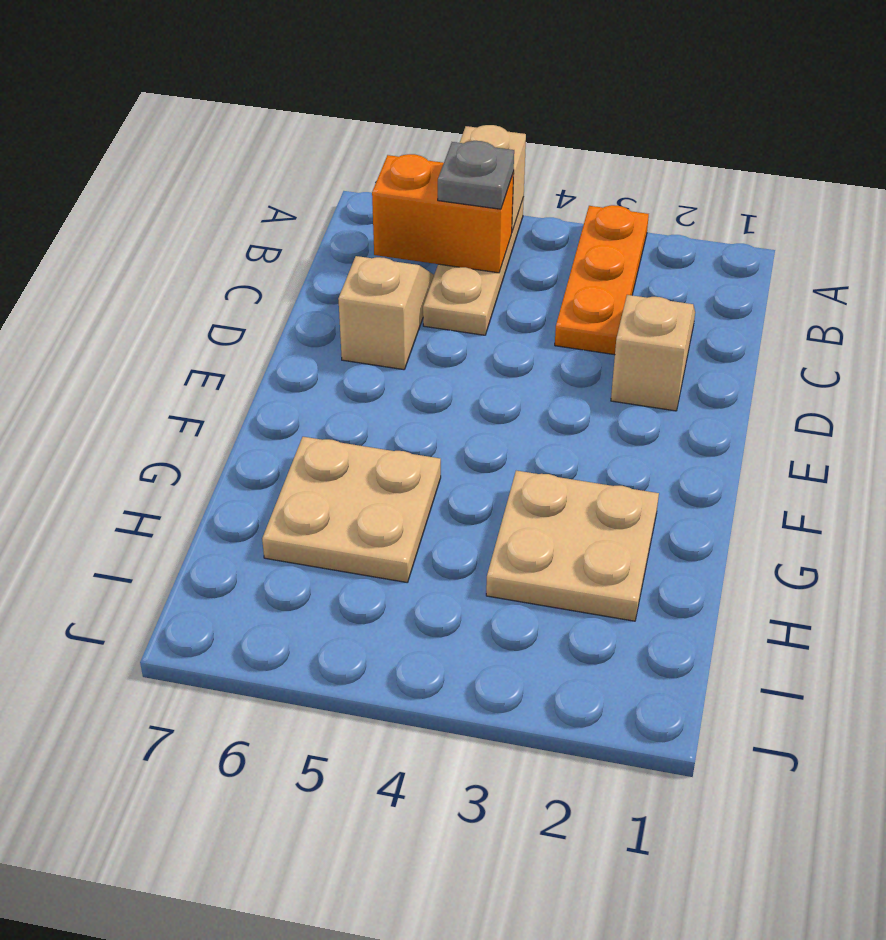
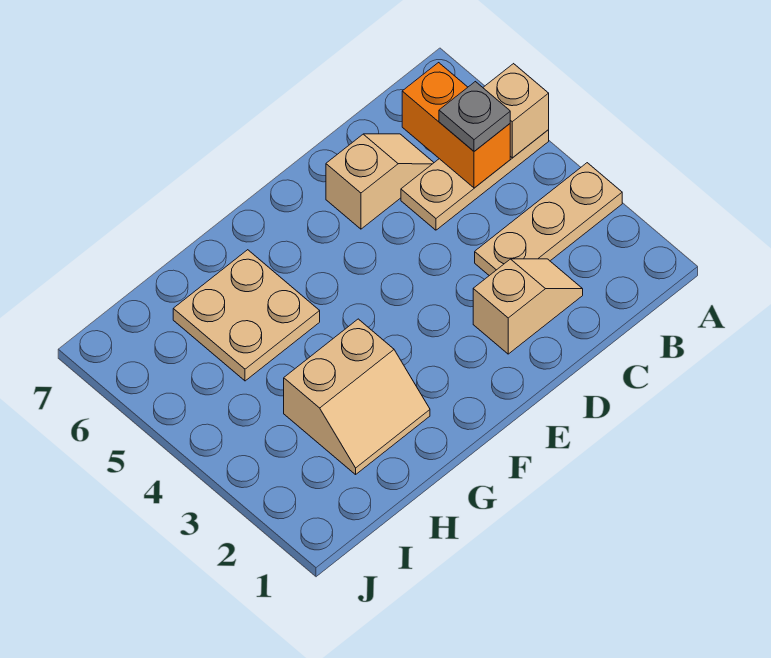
orange plate A3:C3 level 1 -> tan plate A3:C3 level 1
tan plate G2:H3 level 1 -> tan slope G2:H3 level 1 top 3

